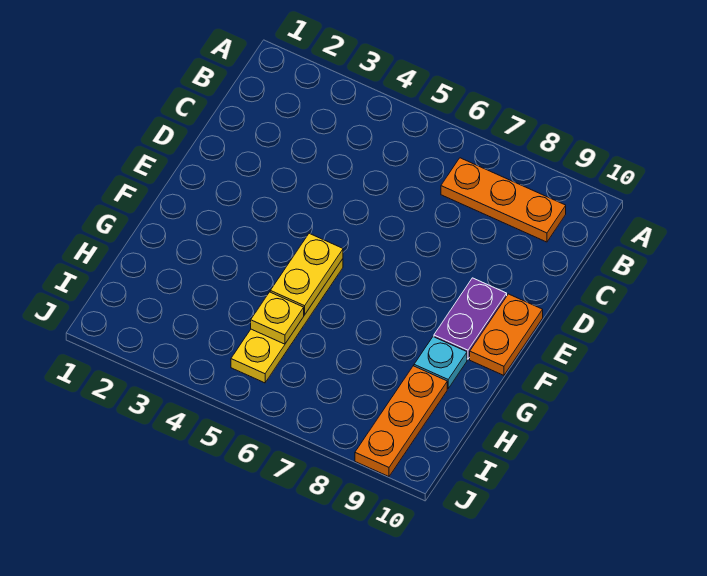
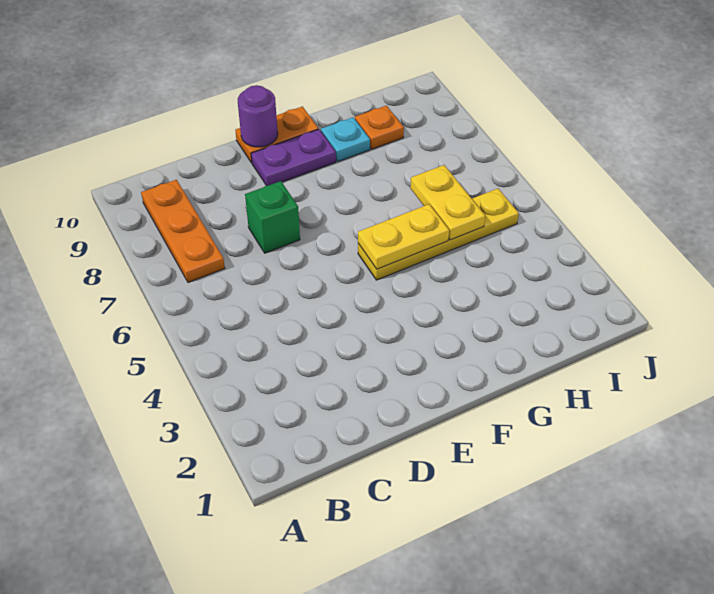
none -> green brick D7 level 1
none -> purple round brick E10 level 2
yellow plate H5 level 2 -> yellow plate H5:H6 level 2
orange plate H9:J9 level 1 -> orange plate H9 level 1

